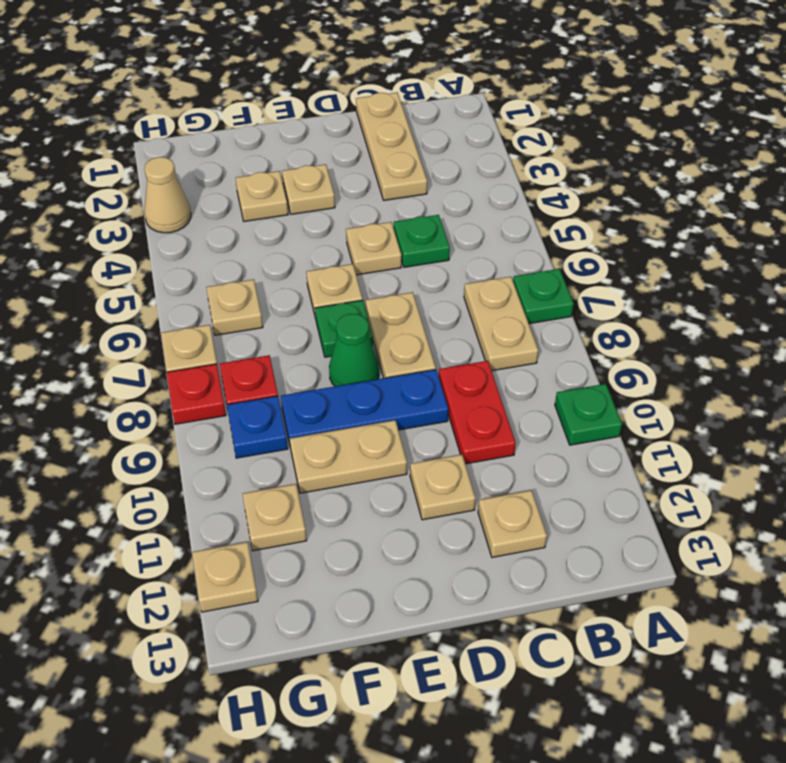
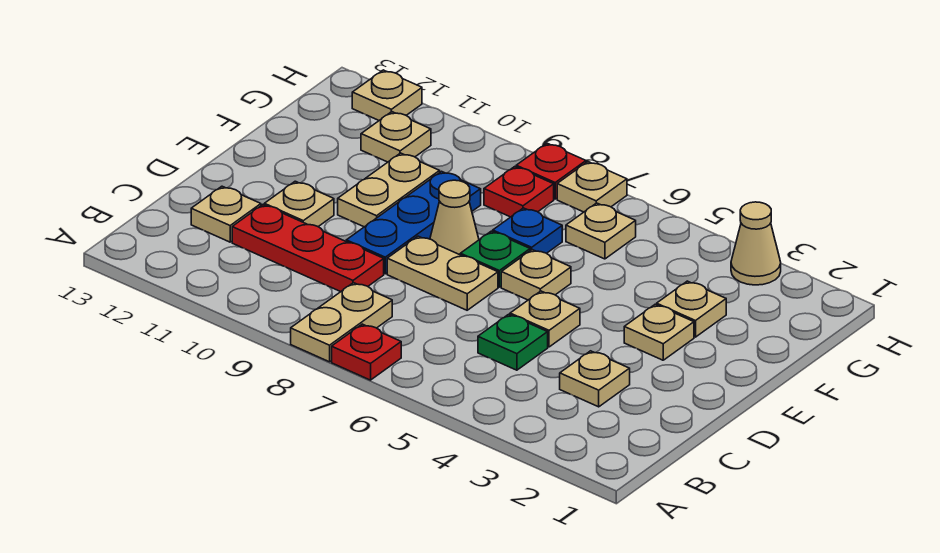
green plate A7 level 1 -> red plate A7 level 1
green plate A10 level 1 -> none
tan plate B7:B8 level 1 -> tan plate A8:B8 level 1
tan plate C1:C3 level 1 -> tan plate C3 level 1
red plate C9:C10 level 1 -> red plate C9:C11 level 1
green cone E8 level 1 -> tan cone E8 level 1
blue plate G9 level 1 -> blue plate F7 level 1

